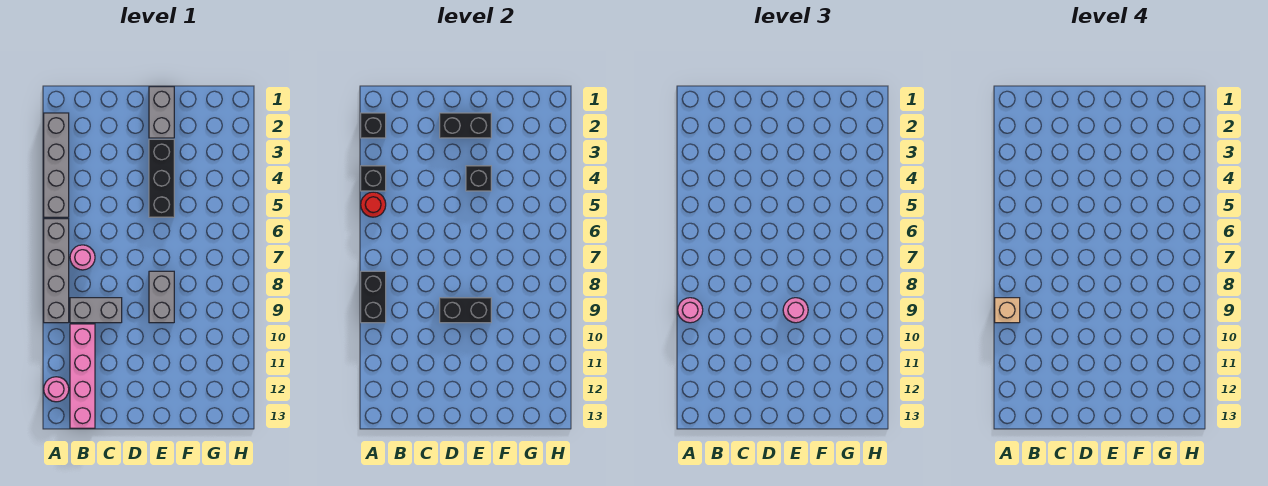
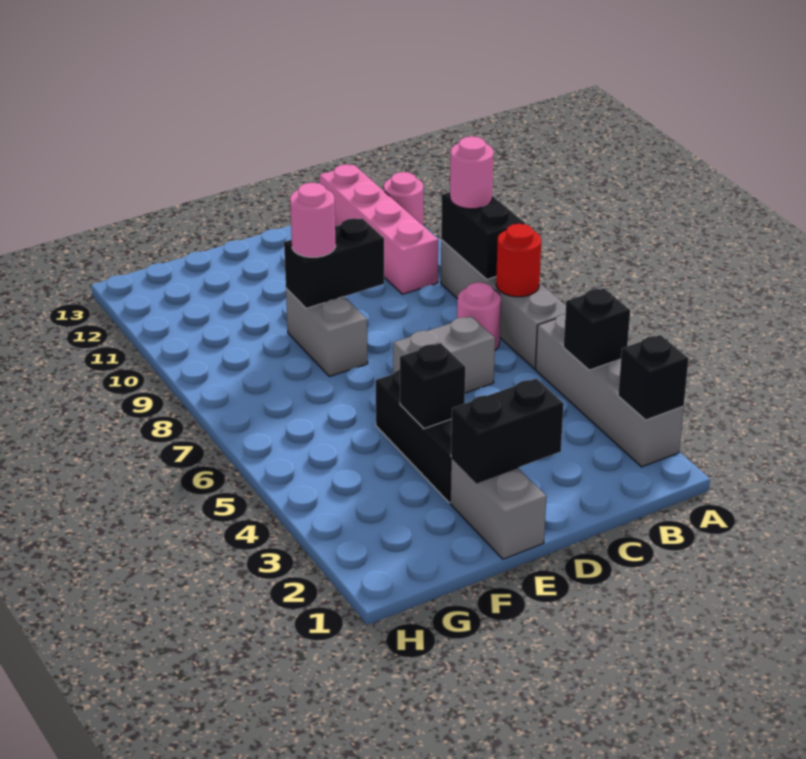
red round brick A5 level 2 -> red round brick A7 level 2
tan brick A9 level 4 -> none
grey brick B9:C9 level 1 -> grey brick C6:D6 level 1

